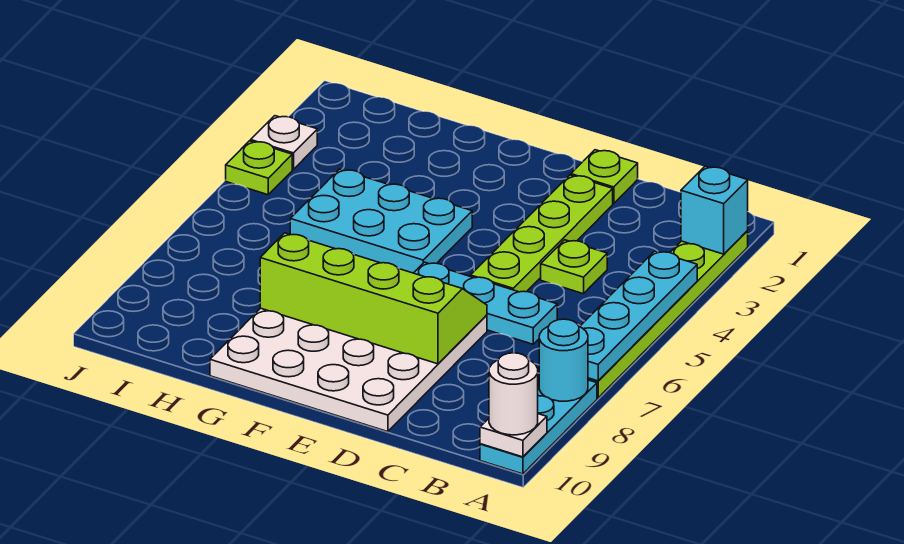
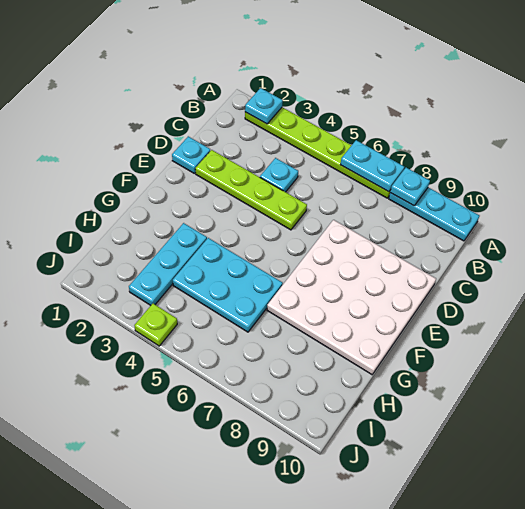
cyan brick A2 level 2 -> cyan plate A2 level 2
cyan plate A4:A7 level 2 -> cyan plate A6:A7 level 2
cyan round brick A8 level 2 -> cyan plate A8 level 2
white plate A10 level 2 -> none
white round brick A10 level 3 -> none
lime plate C4 level 1 -> cyan plate C4 level 1
cyan plate C6:E6 level 1 -> cyan plate G3:I3 level 1
lime plate D1 level 1 -> cyan plate D1 level 1
lime slope D7:G8 level 2 top 8 -> none
cyan plate F4:H5 level 1 -> cyan plate G4:H6 level 1
white plate J3 level 1 -> none

